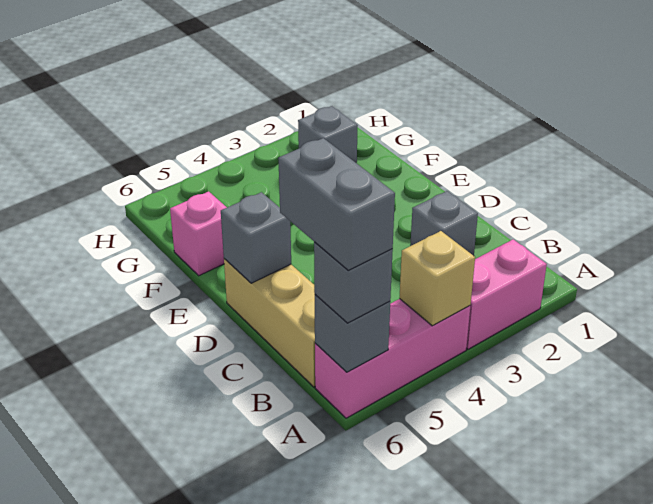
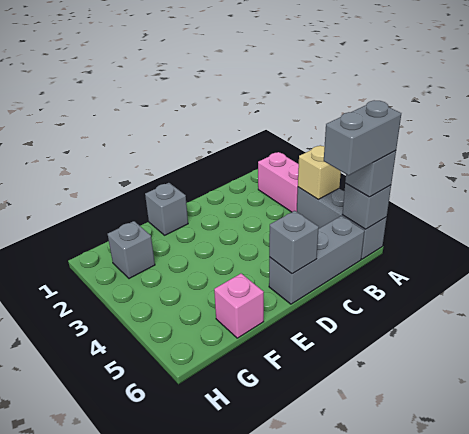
pink brick A4:A6 level 1 -> grey brick A4:A6 level 1
tan brick B6:D6 level 1 -> grey brick B6:D6 level 1
grey brick C2 level 1 -> grey brick E1 level 1

